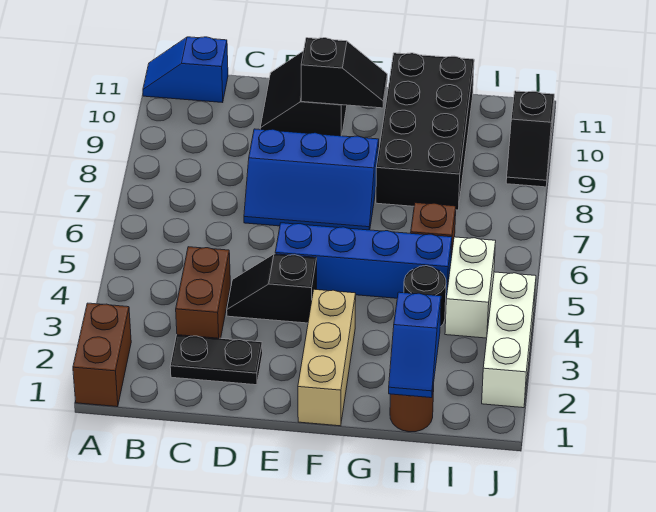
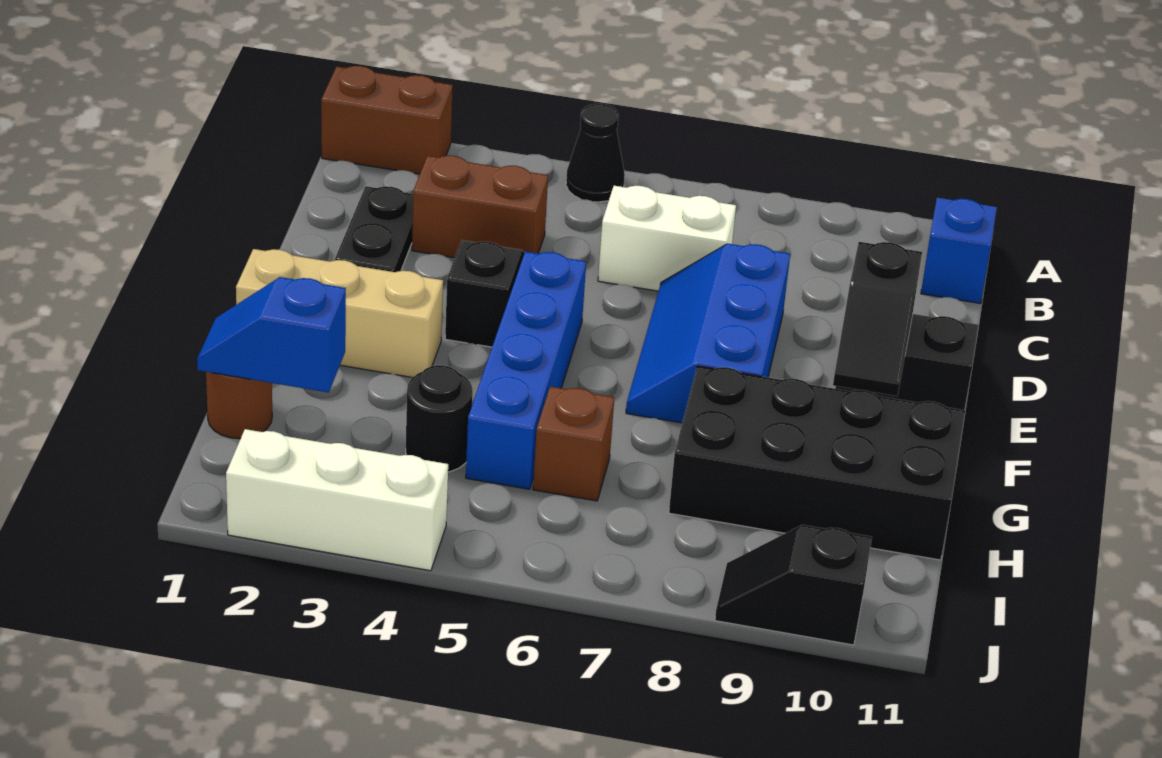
none -> black cone A5 level 1
white brick I4:I5 level 1 -> white brick C6:C7 level 1

